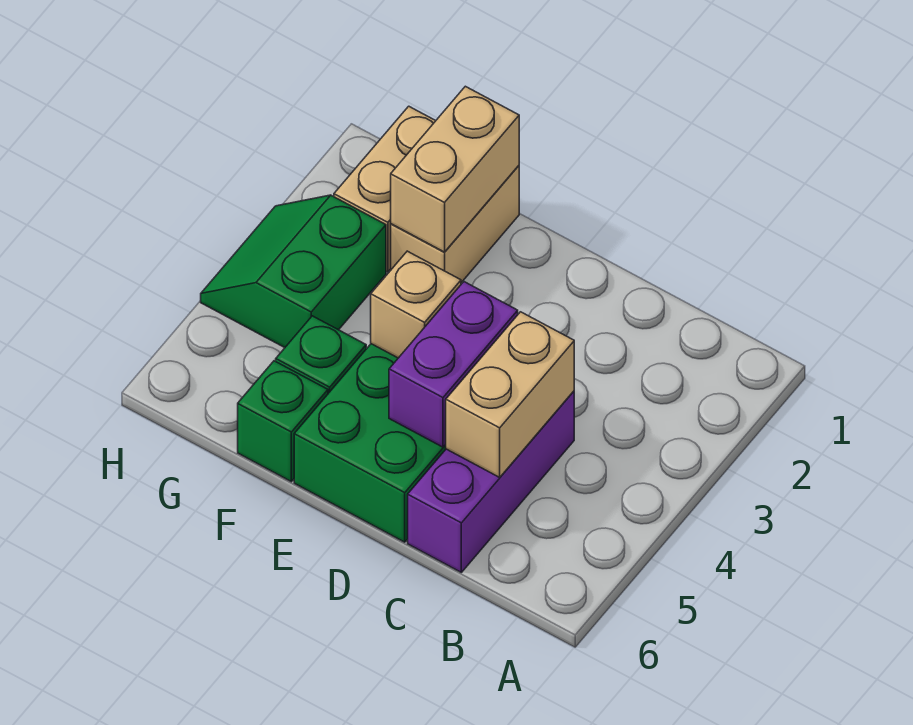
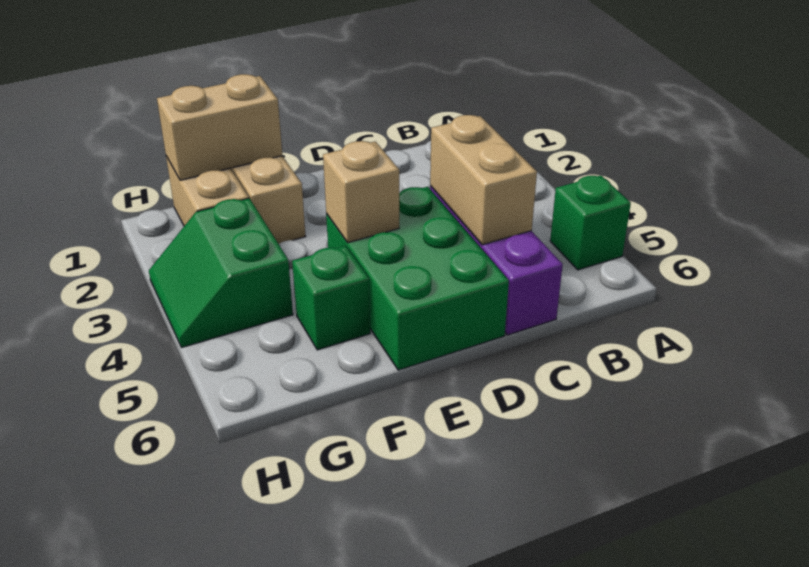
purple brick D4:D5 level 2 -> none
tan brick F1:F2 level 2 -> tan brick F1:G1 level 2
green brick F6 level 1 -> green brick A5 level 1

